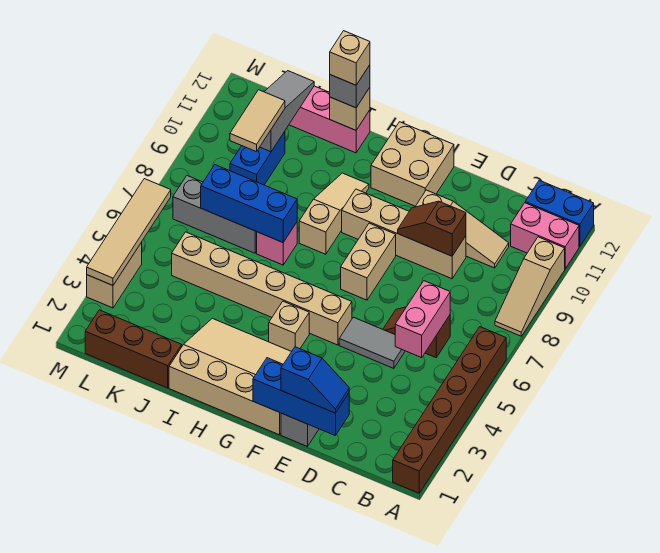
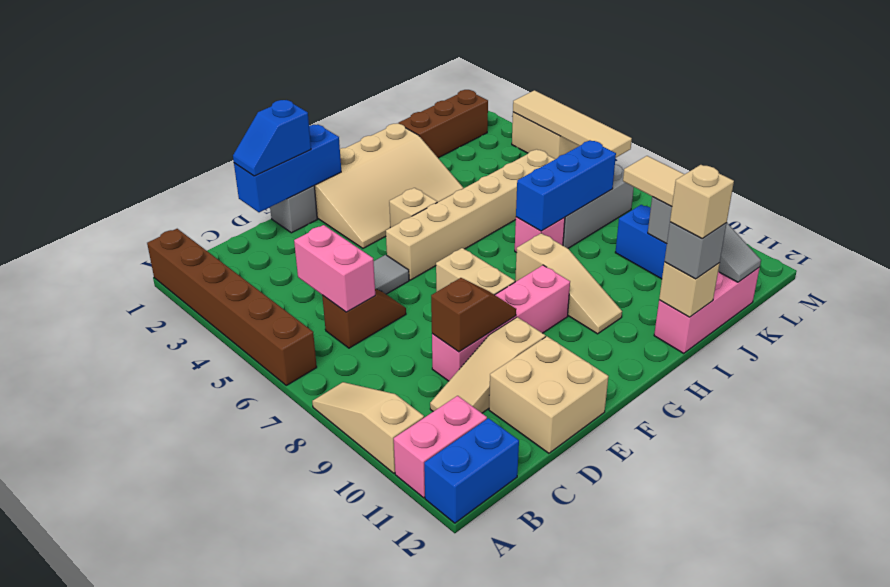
tan brick D9:G9 level 1 -> pink brick D9:G9 level 1
tan brick F11:G12 level 1 -> tan brick D11:E12 level 1

